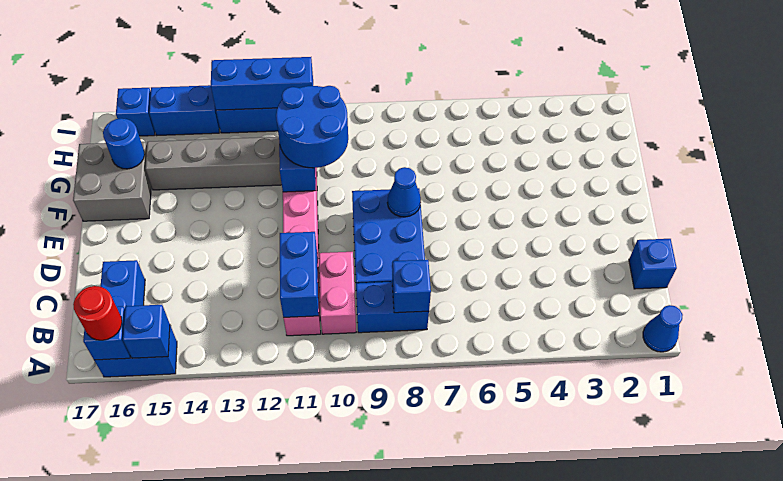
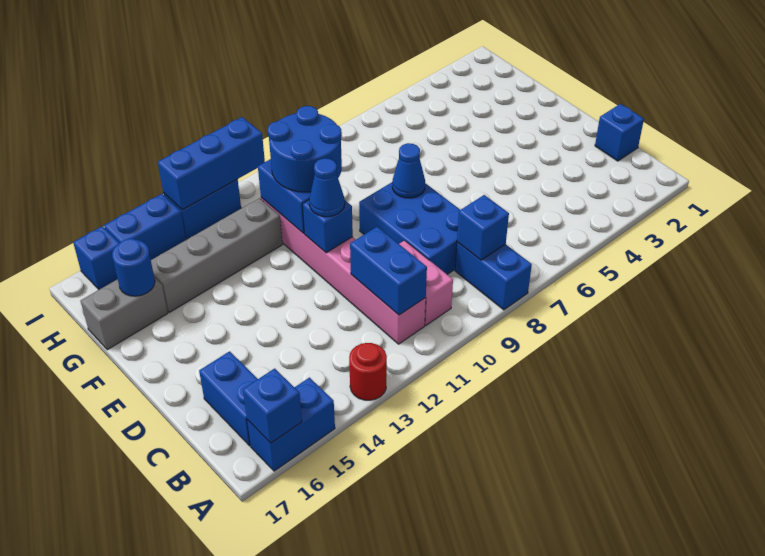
blue cone A1 level 1 -> blue cone E11 level 3
blue brick A15 level 2 -> blue brick E11 level 2
red round brick A16 level 3 -> red round brick A13 level 1
blue brick B8:B9 level 1 -> blue brick A8:B8 level 1
grey brick F16:G17 level 1 -> grey brick G16:G17 level 1

